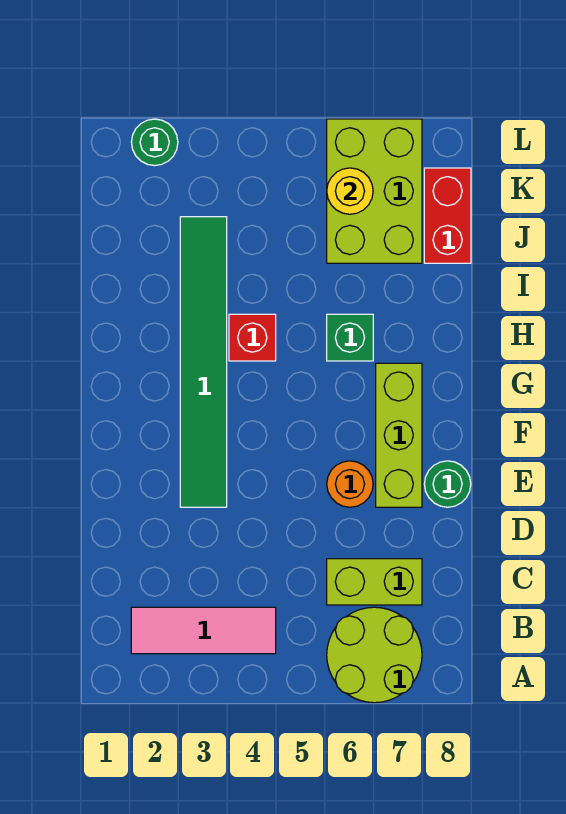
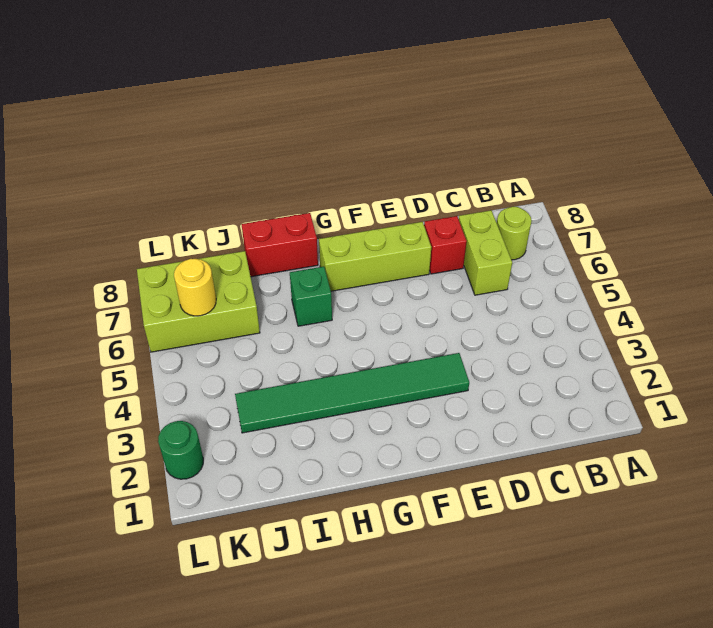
lime round brick A6:B7 level 1 -> lime round brick B7 level 1
pink tile B2:B4 level 1 -> none
orange round brick E6 level 1 -> none
green round brick E8 level 1 -> none
red brick H4 level 1 -> red brick D7 level 1
red brick J8:K8 level 1 -> red brick H8:I8 level 1

